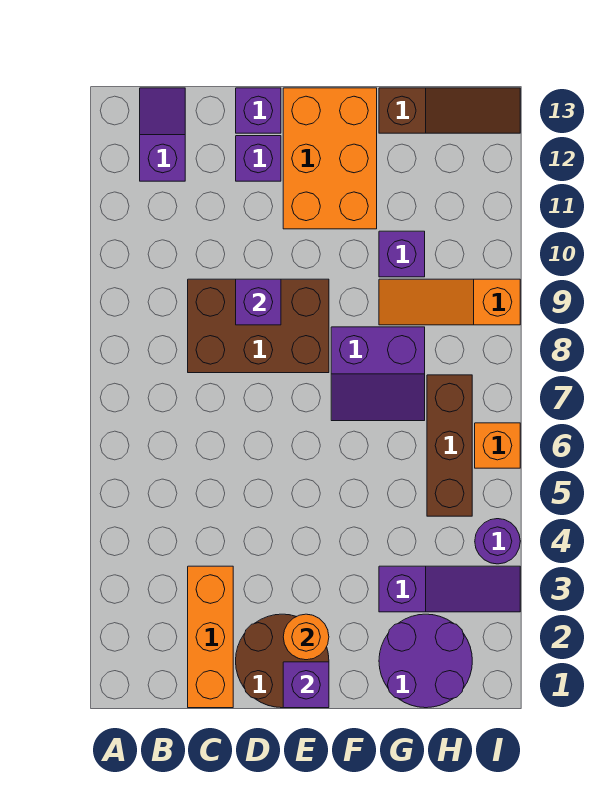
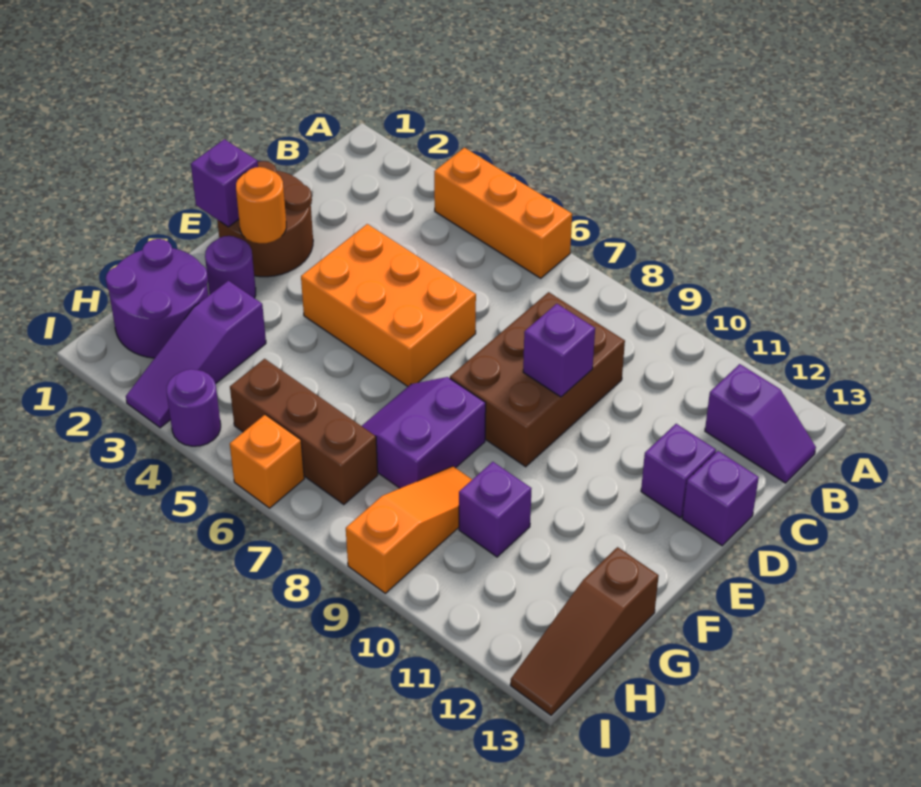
orange brick C1:C3 level 1 -> orange brick A4:A6 level 1
orange brick E11:F13 level 1 -> orange brick D4:E6 level 1
none -> purple round brick F2 level 1

